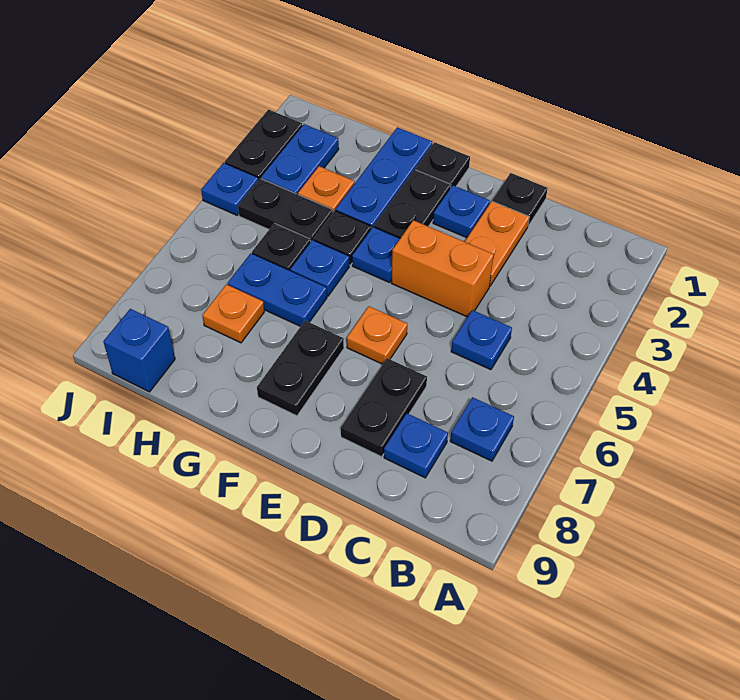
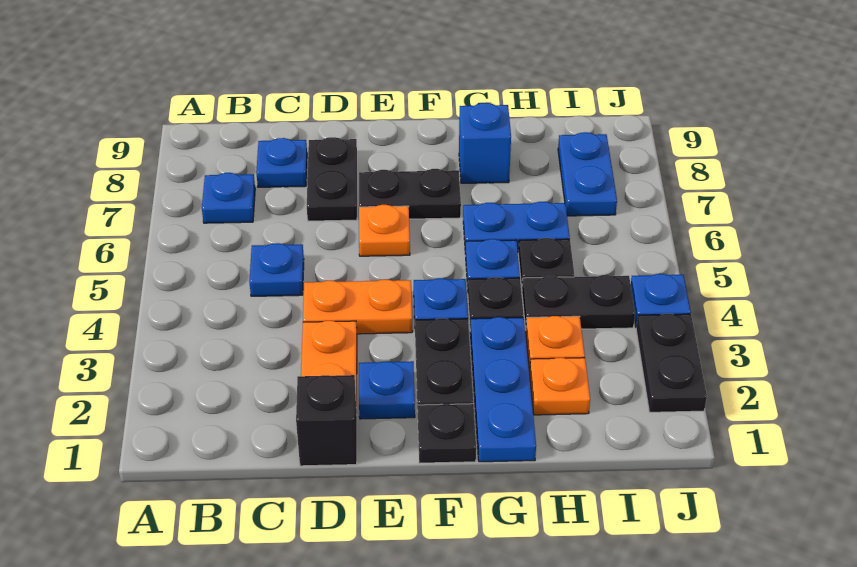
black plate D1 level 1 -> black brick D1 level 1
orange brick D4:E4 level 1 -> orange plate D4:E4 level 1
black plate F7:F8 level 1 -> black plate E7:F7 level 1
orange plate H7 level 1 -> orange plate H2 level 1
blue plate I2:I3 level 1 -> blue plate I7:I8 level 1
blue brick I9 level 1 -> blue brick G8 level 1

